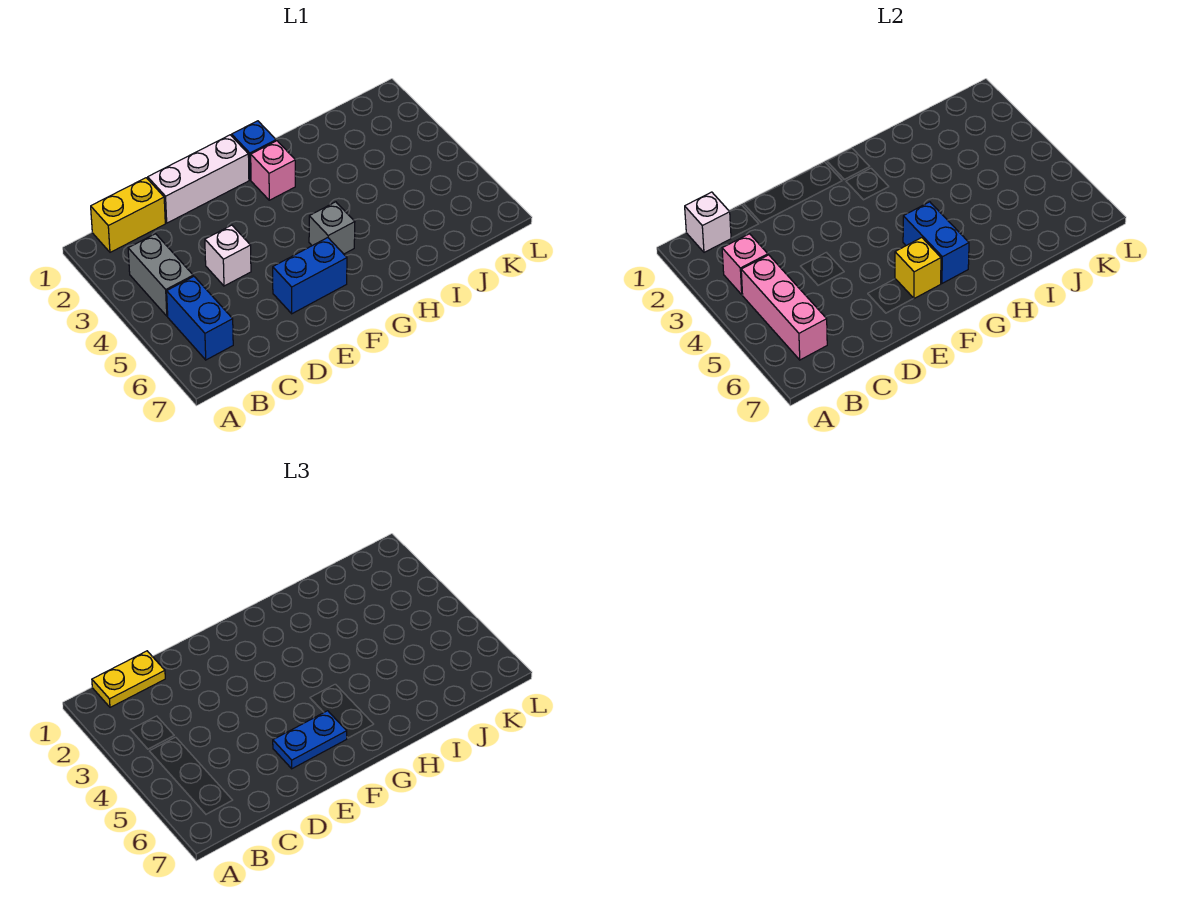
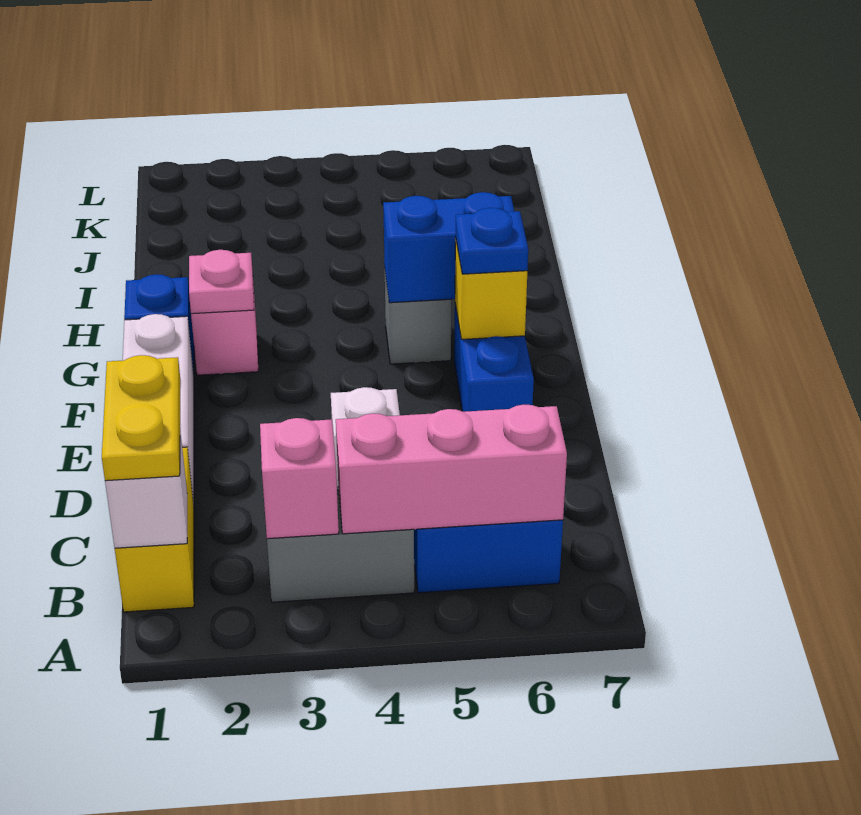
blue plate E6:F6 level 3 -> blue plate F6 level 3
none -> pink plate G2 level 2

